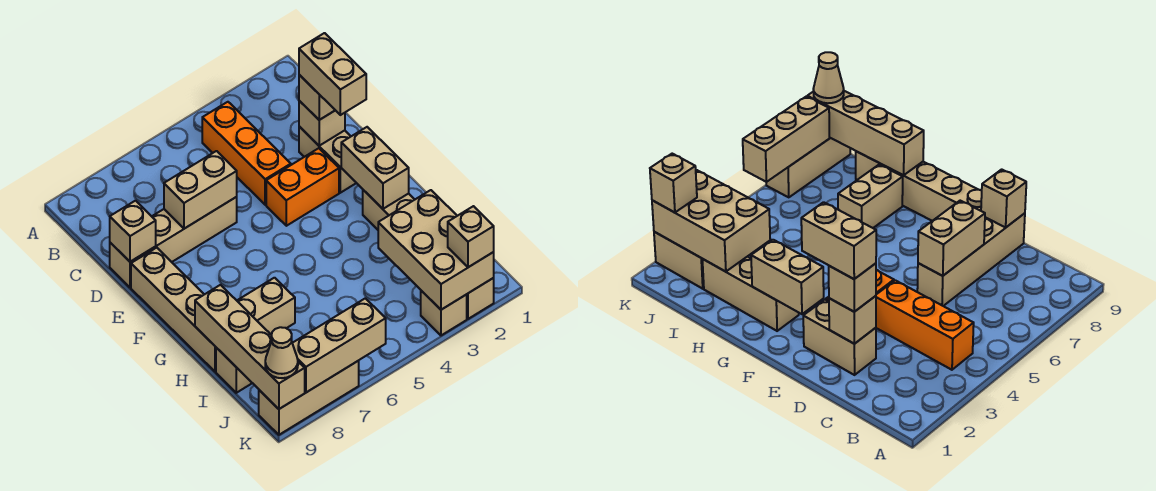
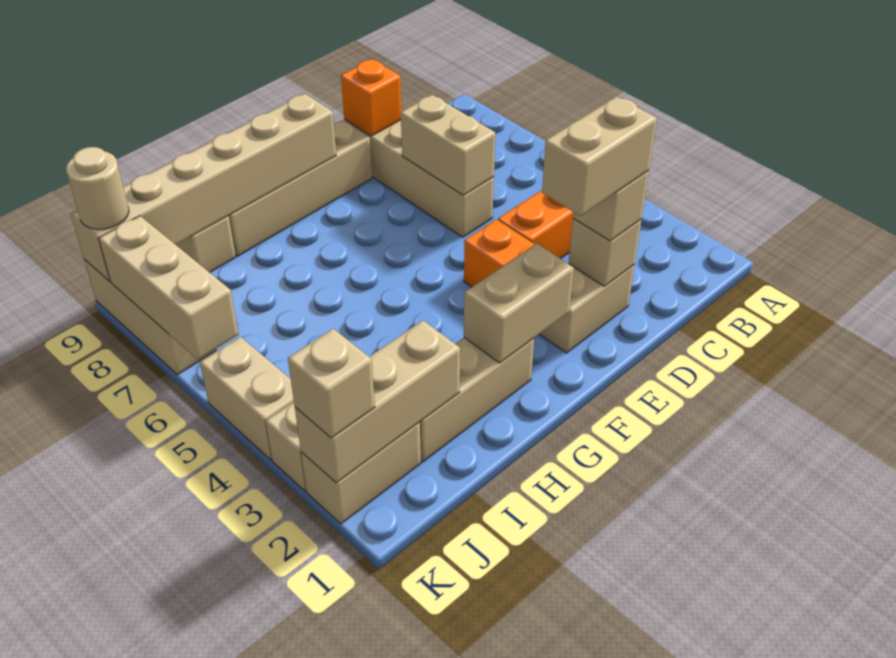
tan brick D9 level 2 -> orange brick D9 level 2
tan brick H7:H8 level 1 -> tan brick K4:K5 level 1
tan brick H9:K9 level 2 -> tan brick F9:K9 level 2
tan brick I2:K3 level 2 -> tan brick I2:K2 level 2
tan cone K9 level 3 -> tan round brick K9 level 3

